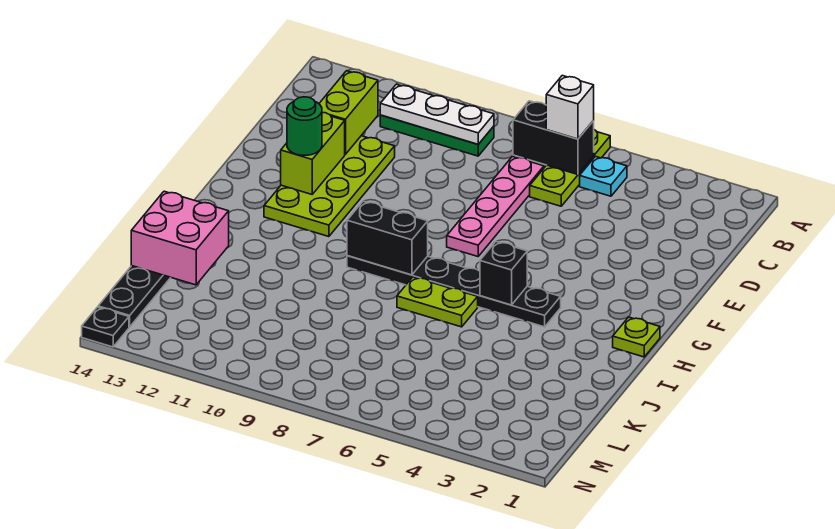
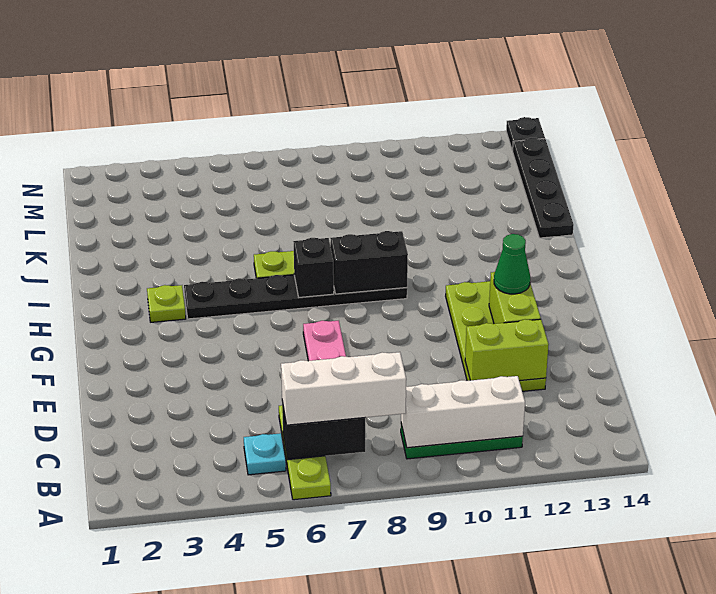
white brick B6 level 3 -> white brick B6:B8 level 3
white plate B9:B11 level 2 -> white brick B9:B11 level 2
lime brick C12:D12 level 2 -> lime brick D11:D12 level 2
green round brick F12 level 3 -> green cone F12 level 3
lime plate H1 level 1 -> lime plate H3 level 1
black brick H5 level 2 -> black brick H7 level 2
pink brick J13:K14 level 2 -> none

